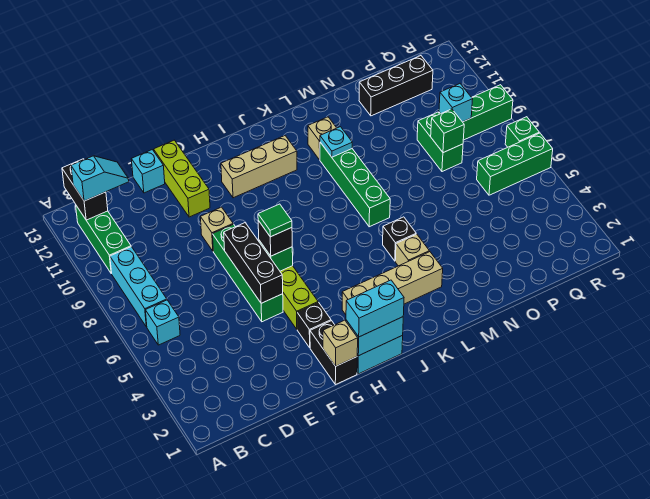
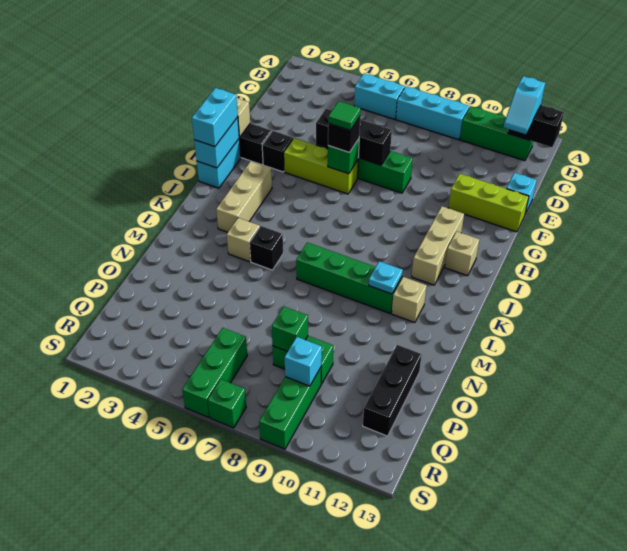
cyan brick B6 level 1 -> cyan brick B5:B6 level 1
tan brick F9 level 1 -> tan brick I12 level 1
tan brick I3:L3 level 1 -> tan brick I3:K3 level 1

